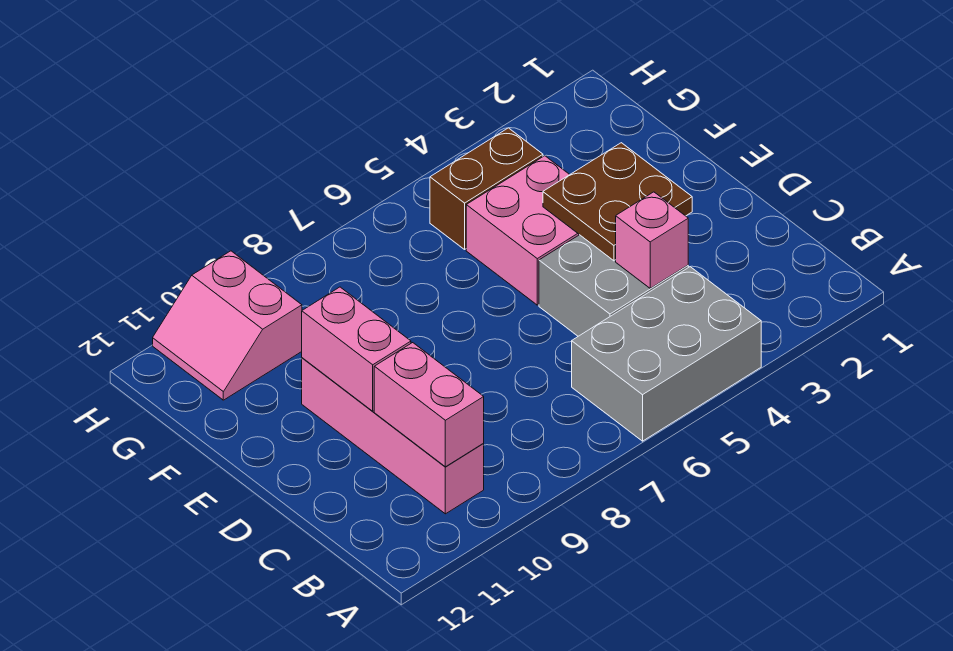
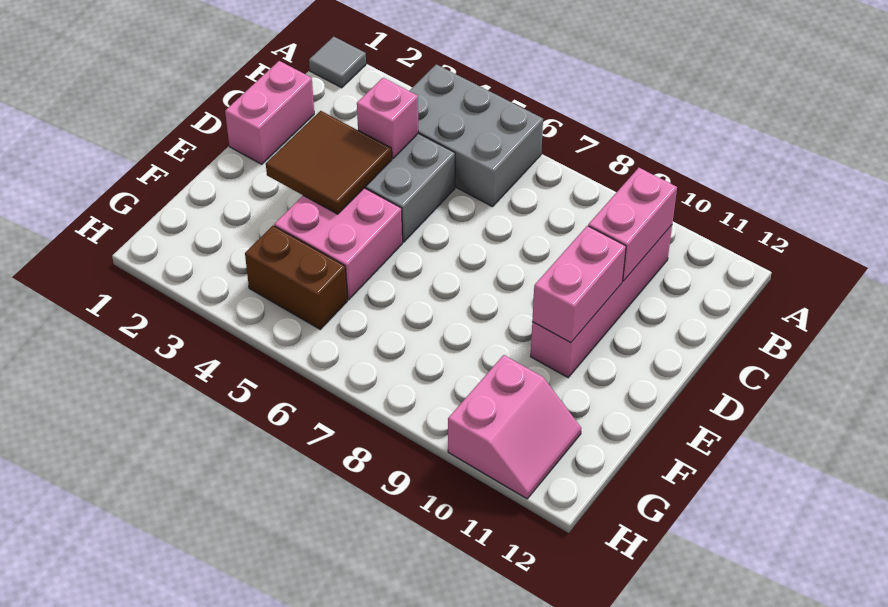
none -> grey tile A1 level 1
none -> pink brick C1:D1 level 1
brown plate D3:E4 level 2 -> brown tile D3:E4 level 2

